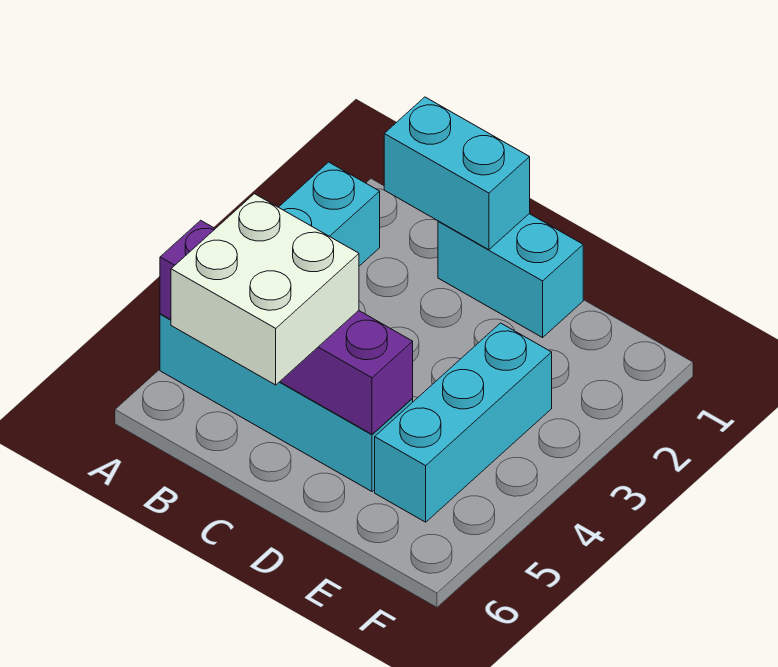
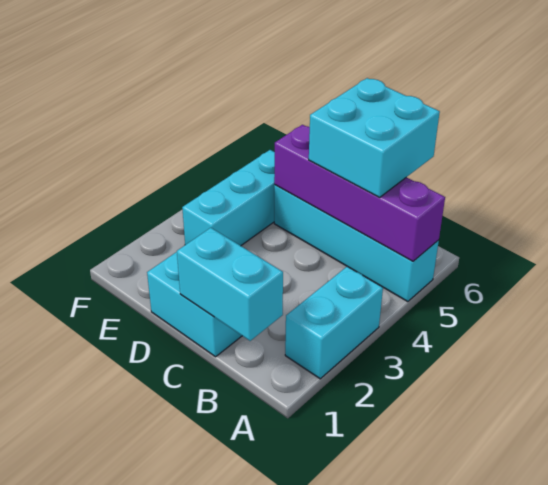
white brick B5:C6 level 3 -> cyan brick B5:C6 level 3

